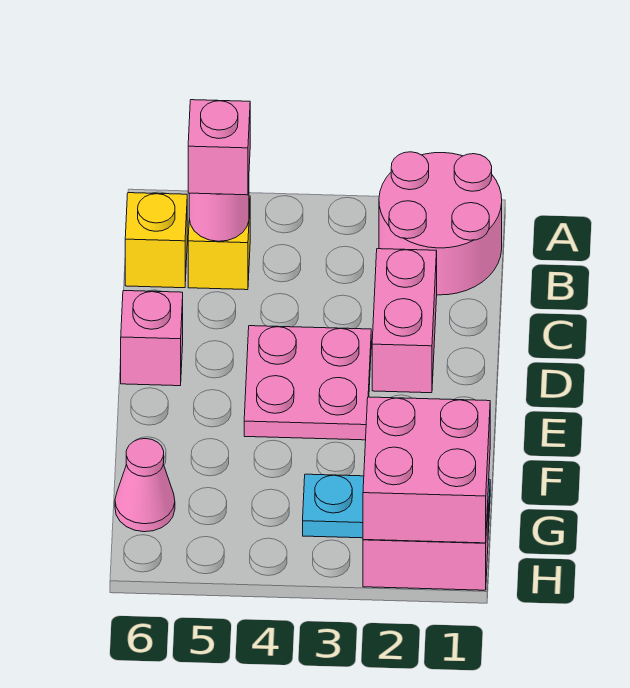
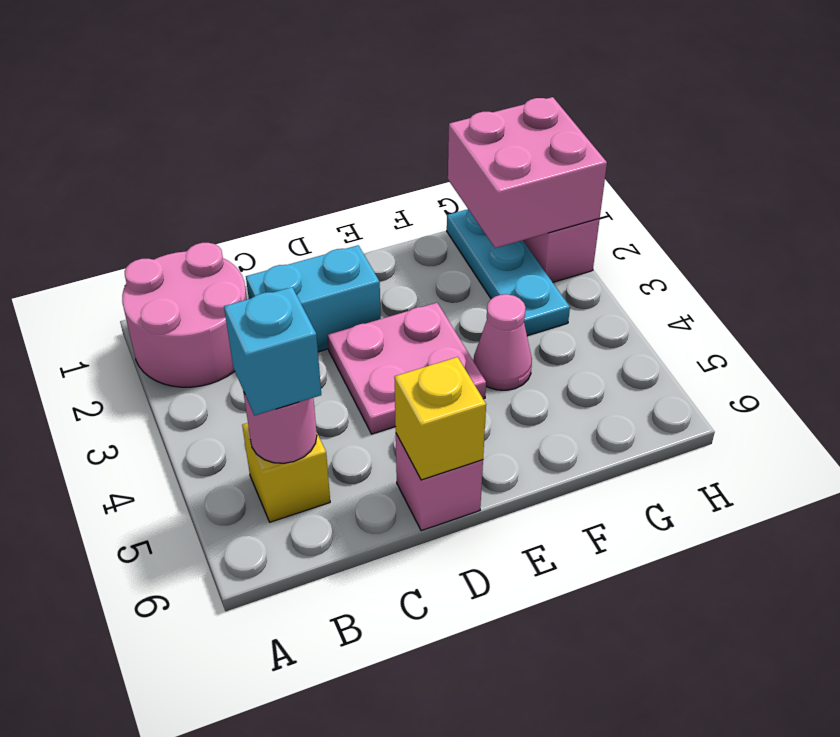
pink brick B5 level 3 -> cyan brick B5 level 3
yellow brick B6 level 1 -> yellow brick D6 level 2
pink brick C2:D2 level 1 -> cyan brick C2:D2 level 1
pink cone G6 level 1 -> pink cone F4 level 1

